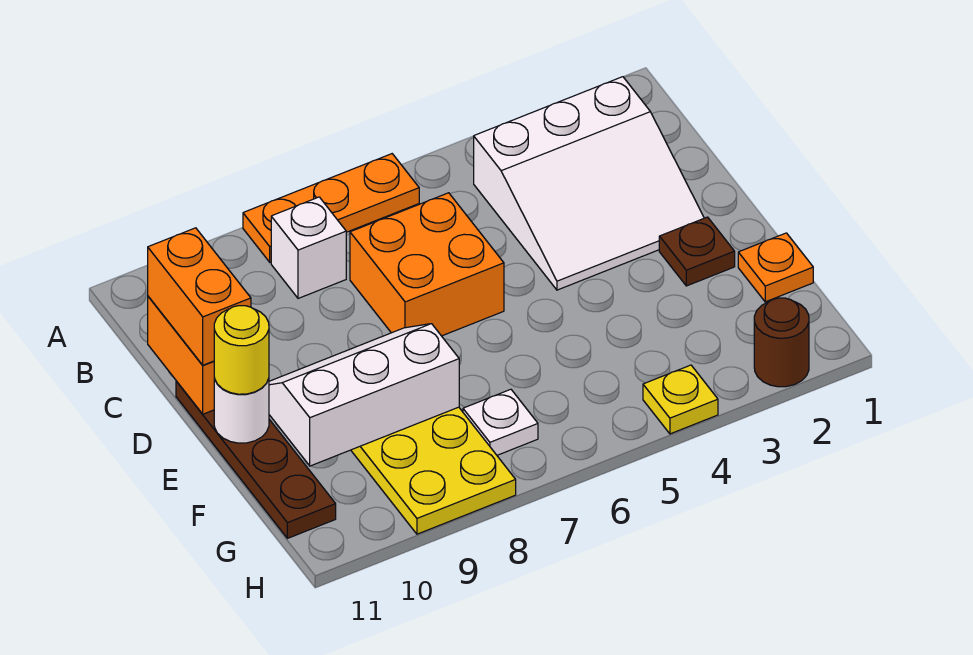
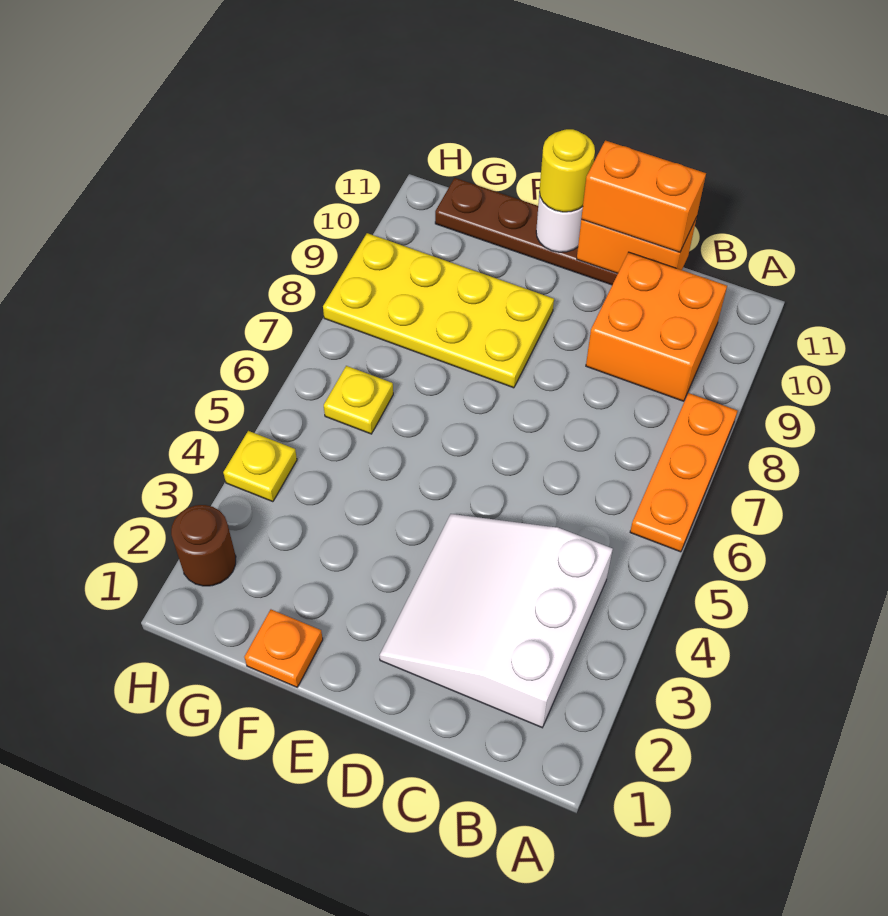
white brick B8 level 1 -> none
orange brick C6:D7 level 1 -> orange brick B9:C10 level 1
brown plate E2 level 1 -> none
white slope E8:F10 level 2 top F -> none
none -> yellow plate G6 level 1
white plate G7 level 1 -> none

